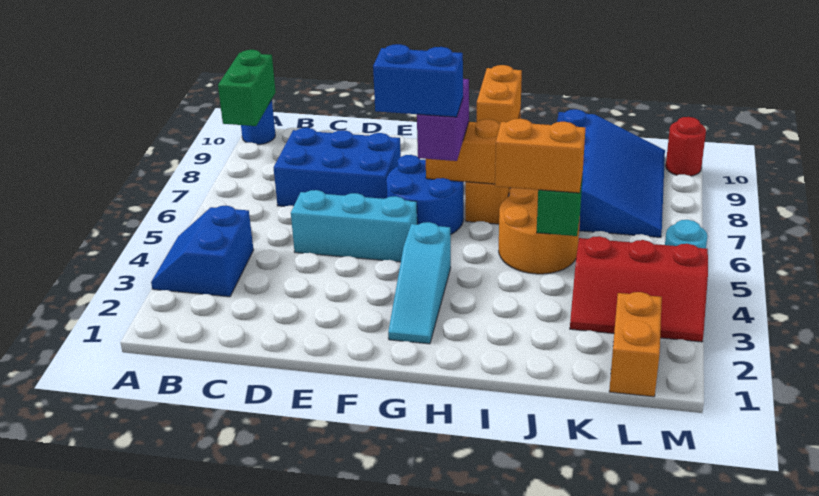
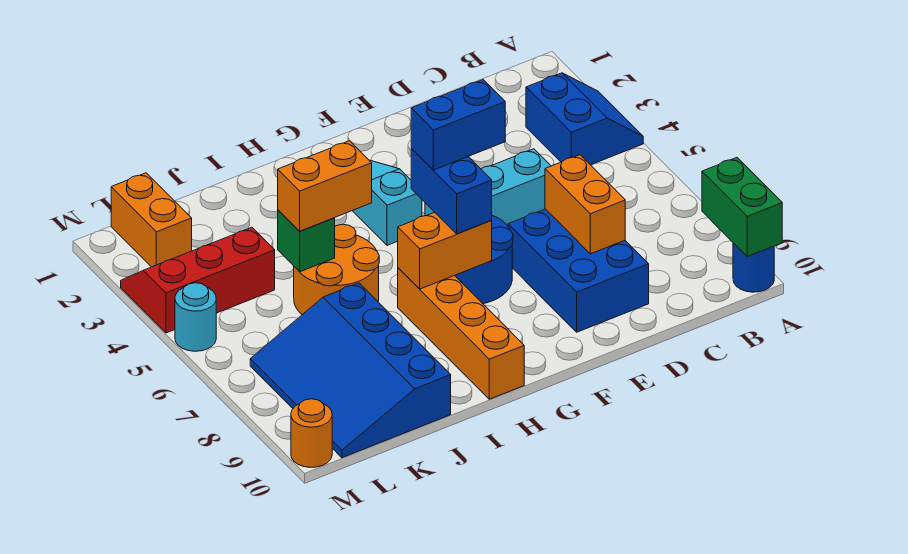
blue brick C7:E8 level 1 -> blue brick D7:E9 level 1
purple brick G6:G7 level 3 -> blue brick G6:G7 level 3
orange brick H9:H10 level 2 -> orange brick D7:D8 level 2
red round brick M10 level 1 -> orange round brick M10 level 1

